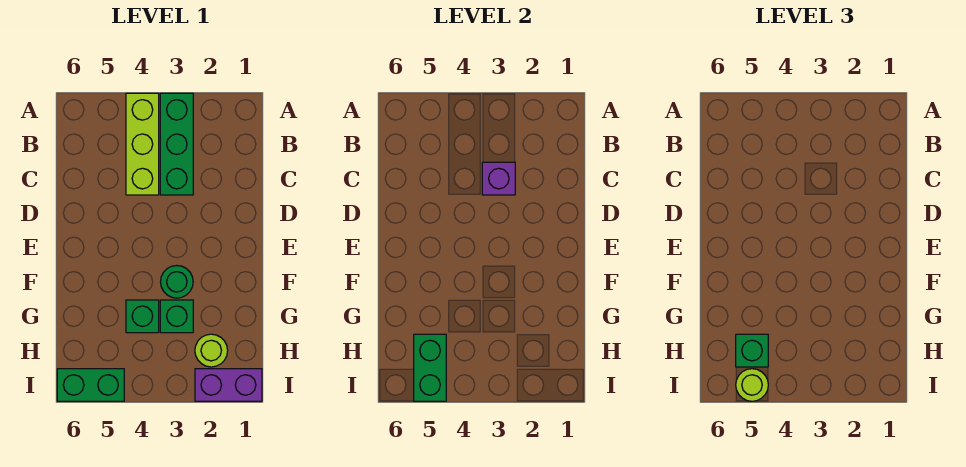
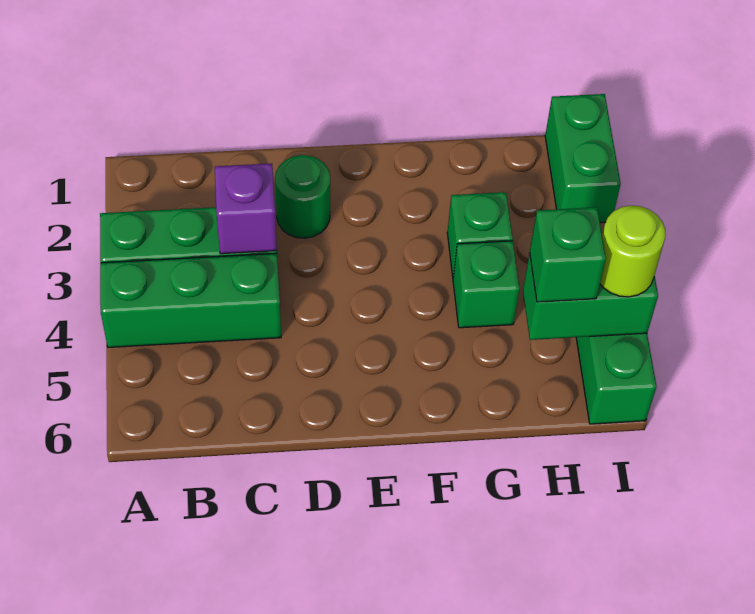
lime brick A4:C4 level 1 -> green brick A4:C4 level 1
green round brick F3 level 1 -> green round brick D2 level 1
lime round brick H2 level 1 -> none
purple brick I1:I2 level 1 -> green brick I1:I2 level 1

